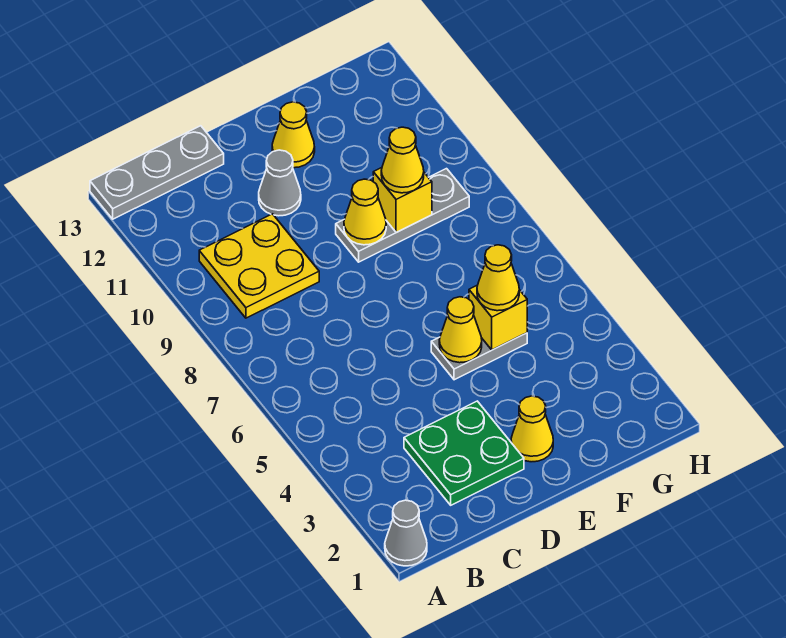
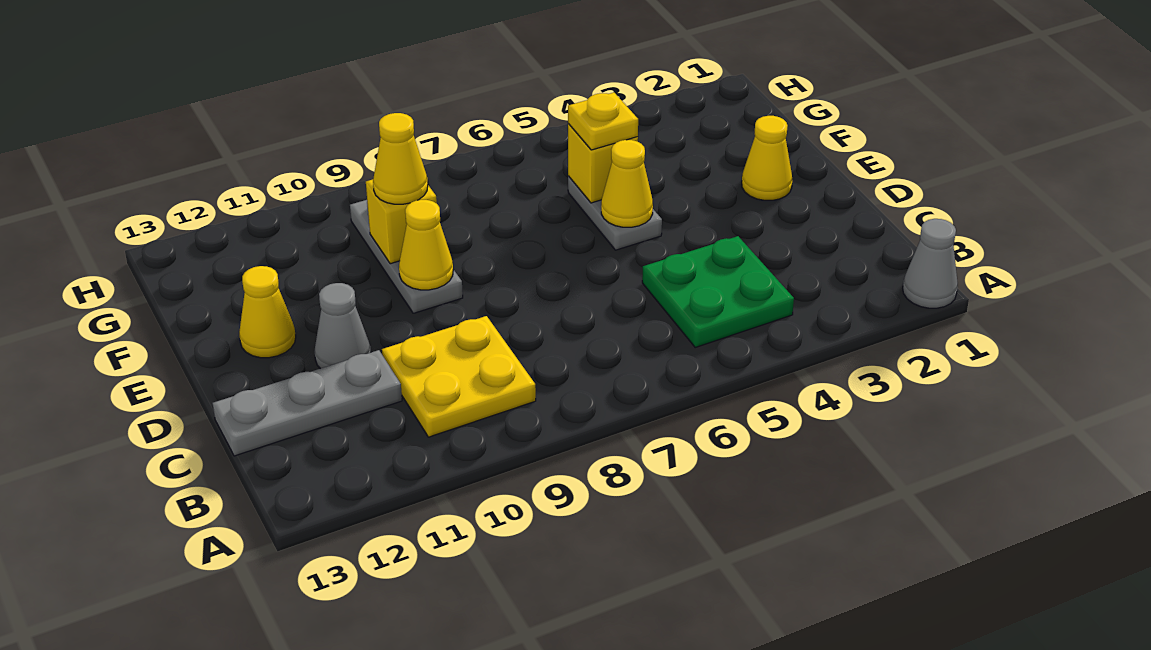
grey plate A13:C13 level 1 -> grey plate C11:C13 level 1
green plate C2:D3 level 1 -> green plate B4:C5 level 1
yellow cone F5 level 3 -> yellow plate F5 level 3

